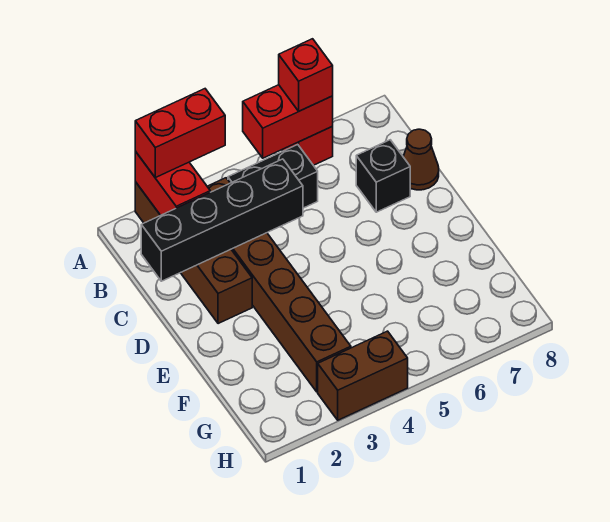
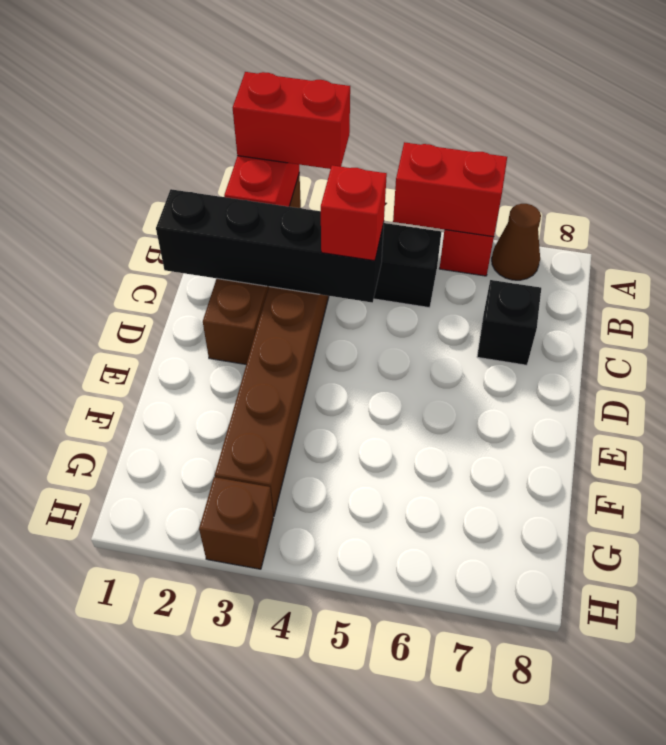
red brick A6 level 3 -> red brick C4 level 3
brown cone C8 level 1 -> brown cone A7 level 1
brown brick H3:H4 level 1 -> brown brick H3 level 1

